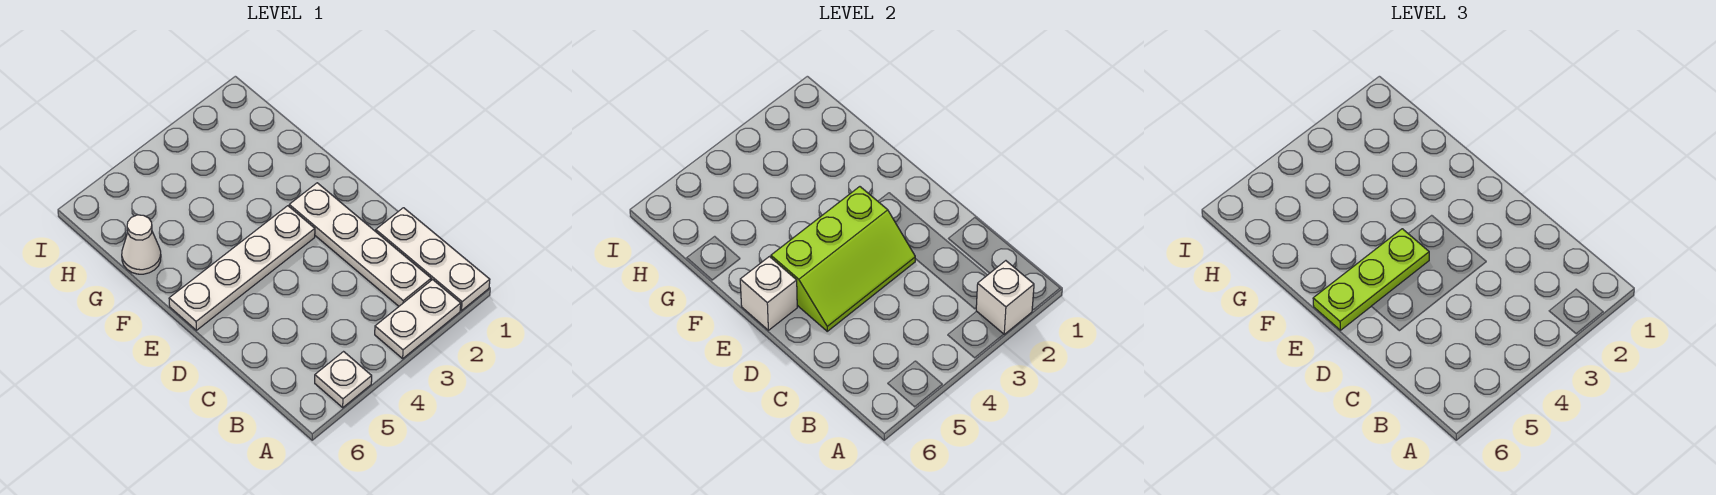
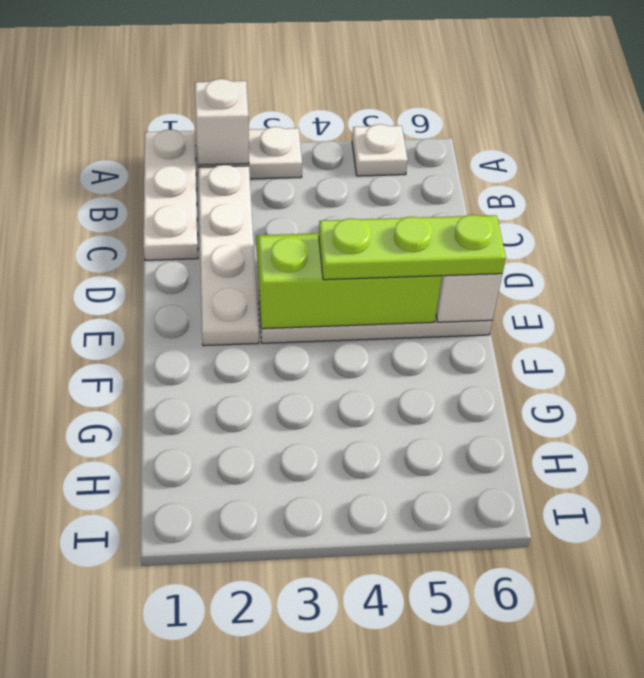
white cone G6 level 1 -> none

